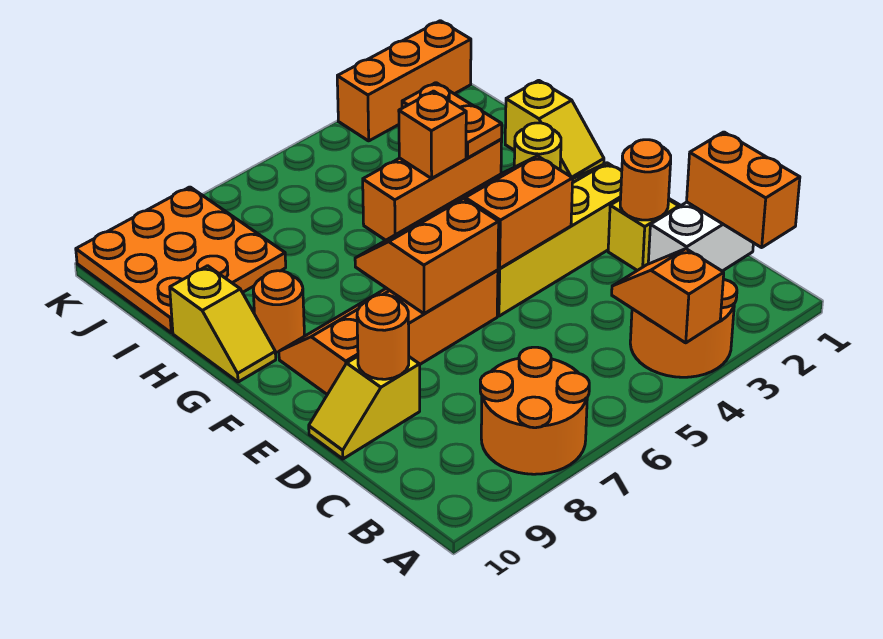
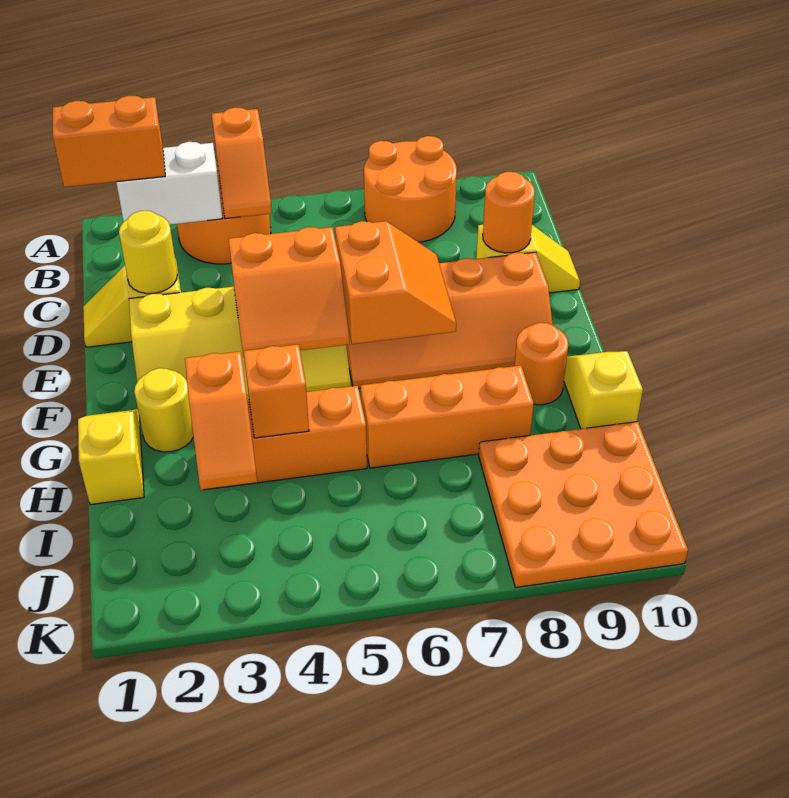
orange brick A2:B2 level 3 -> orange brick B1:B2 level 3
orange round brick D2 level 2 -> yellow round brick D2 level 2
orange slope E6:F7 level 2 top E -> orange slope E6:F7 level 2 top 6
orange plate H3:I3 level 2 -> orange slope H3:I3 level 2 top H
orange brick K1:K3 level 1 -> orange brick H6:H8 level 1

